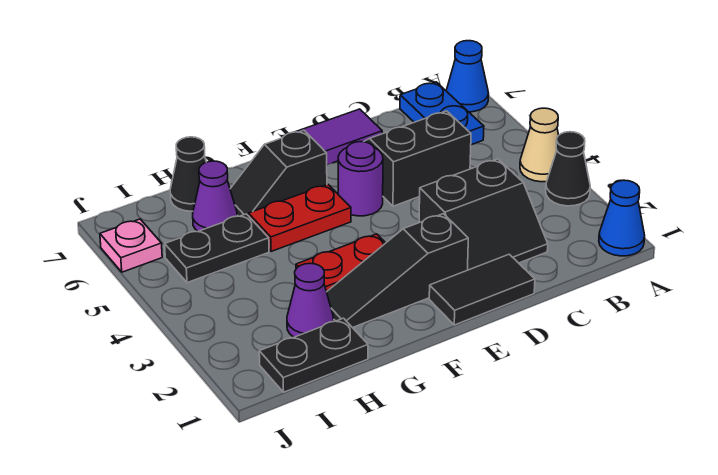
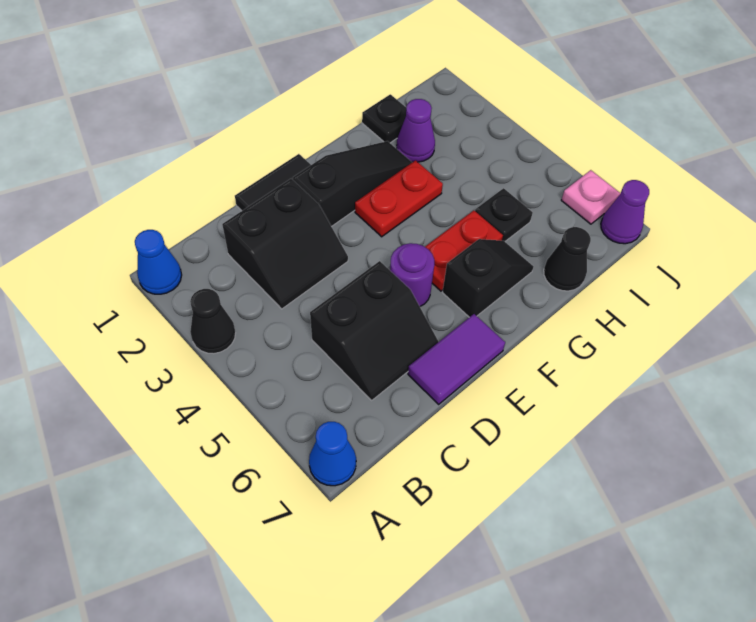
tan cone A4 level 1 -> none
blue plate B6:B7 level 1 -> none
black slope C2:D3 level 1 top 3 -> black slope C2:D3 level 1 top 2
black plate H1:I1 level 1 -> black plate H1 level 1
black plate H5:I5 level 1 -> black plate H5 level 1
purple cone H6 level 1 -> purple cone J7 level 1

